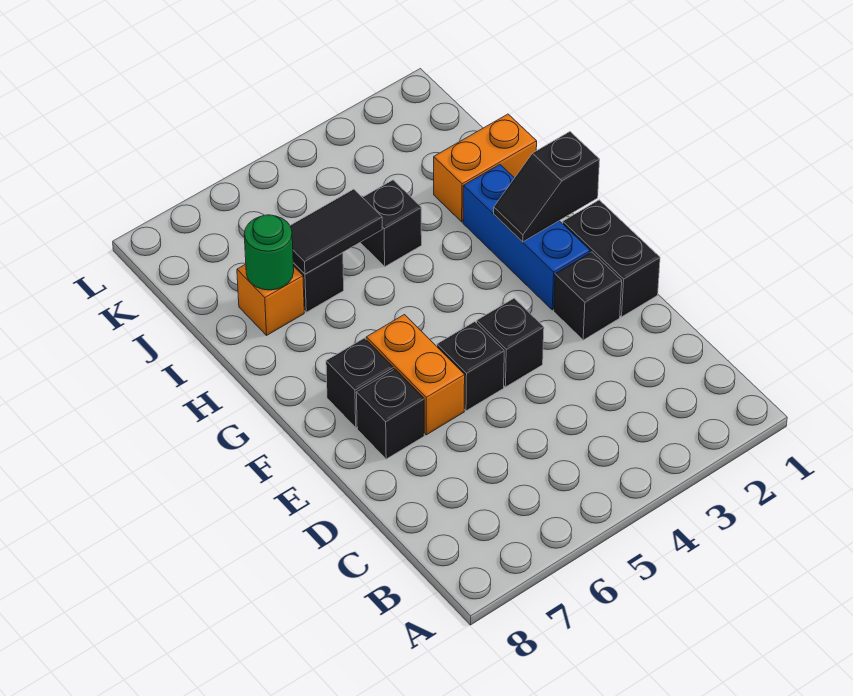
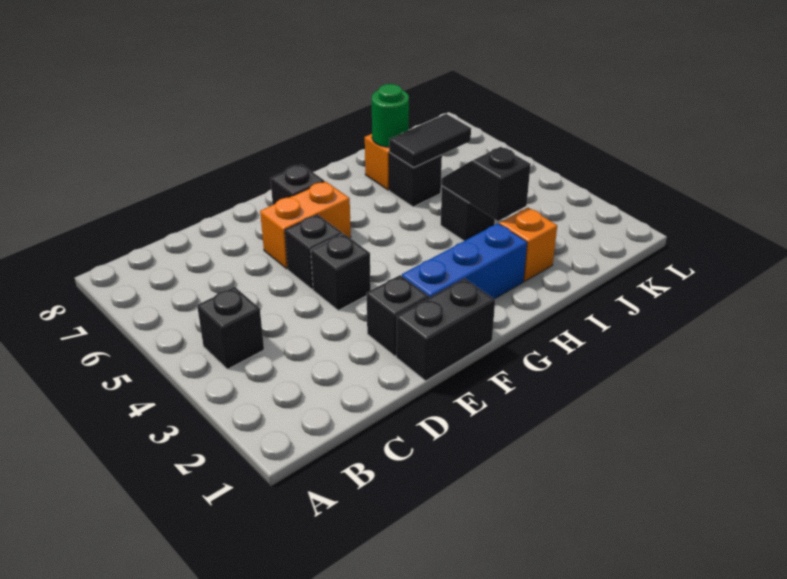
black brick E7 level 1 -> black brick B4 level 1
black slope G1:G2 level 2 top 1 -> black slope I3:I4 level 2 top 3
orange brick I1:I2 level 1 -> orange brick I2 level 1
black tile I5:I6 level 2 -> black tile I6:J6 level 2

